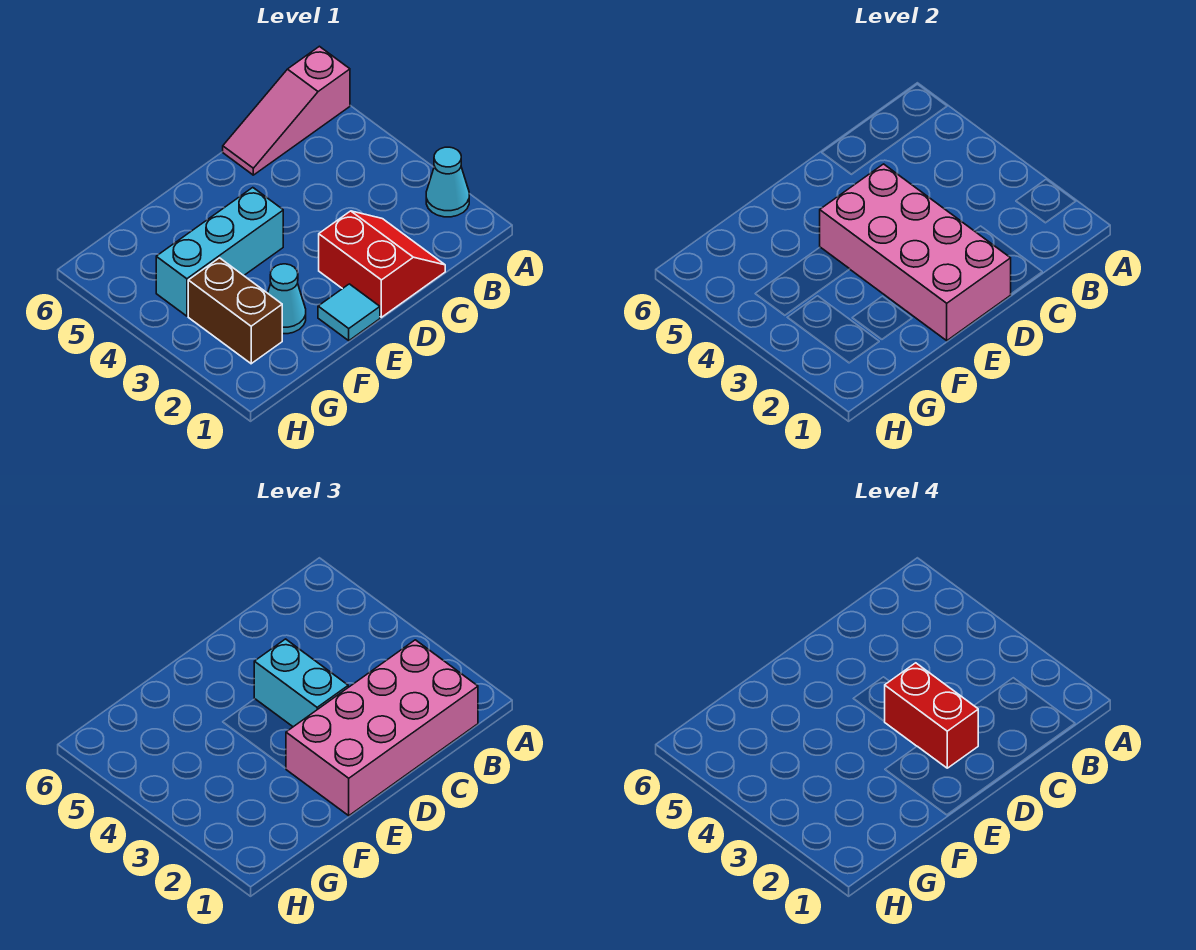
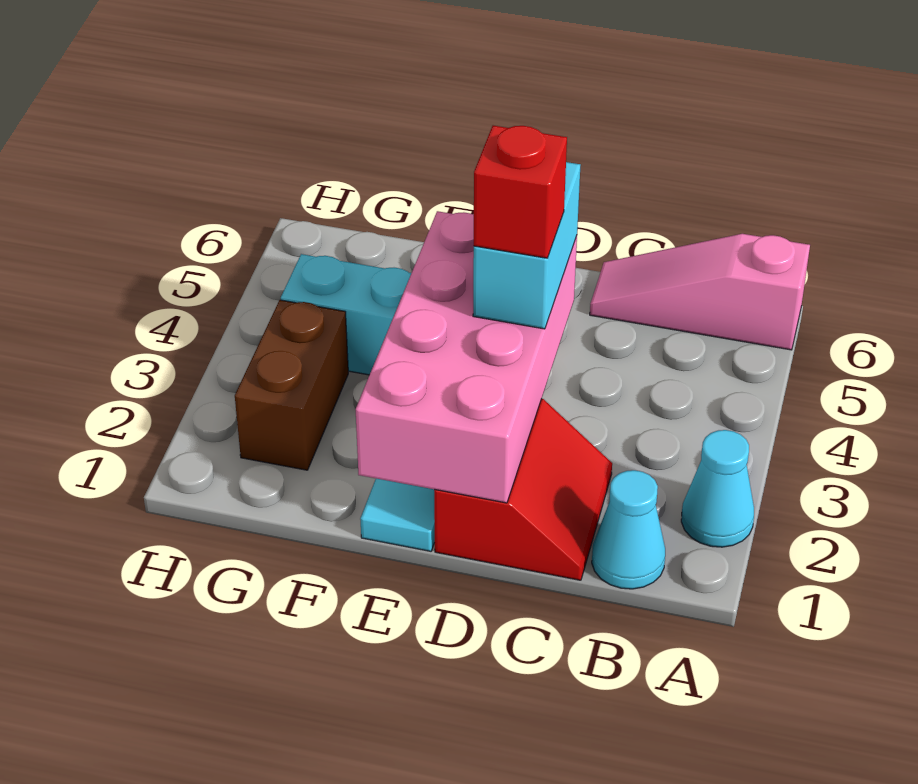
pink brick B1:E2 level 3 -> none
red brick D2:D3 level 4 -> red brick D3 level 4
cyan cone F2 level 1 -> cyan cone B1 level 1

